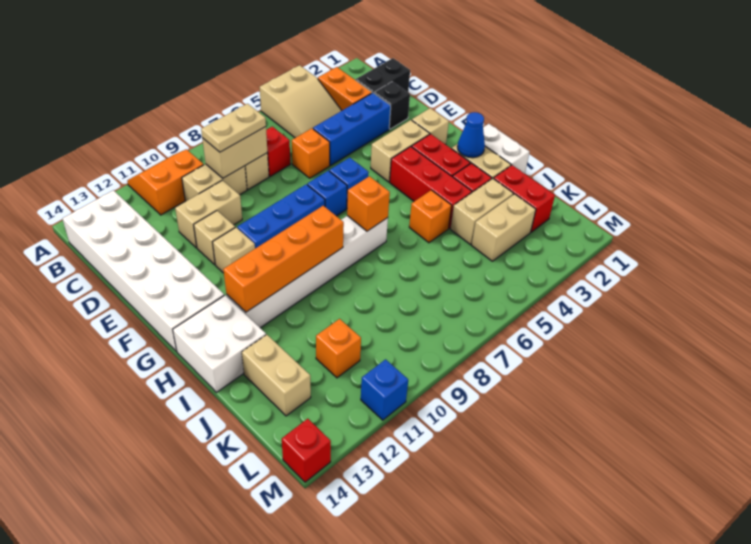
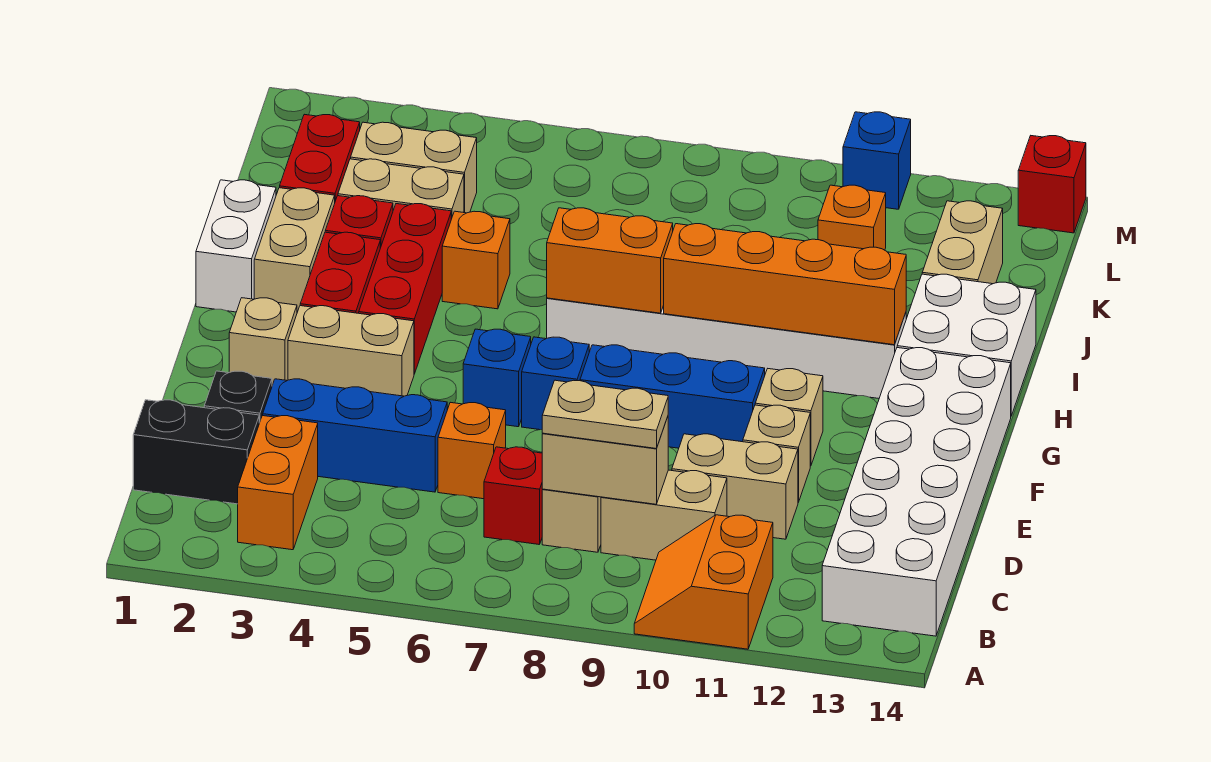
tan slope A4:C5 level 1 top A -> none
orange slope A10:B11 level 1 top B -> orange slope A10:B11 level 1 top 11
blue cone H2 level 2 -> none
orange brick H7 level 2 -> orange brick H7:H8 level 2

